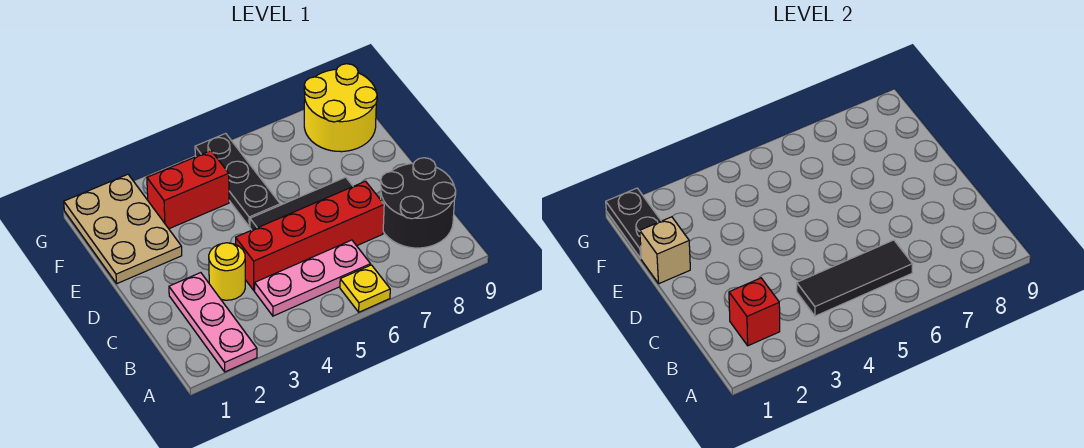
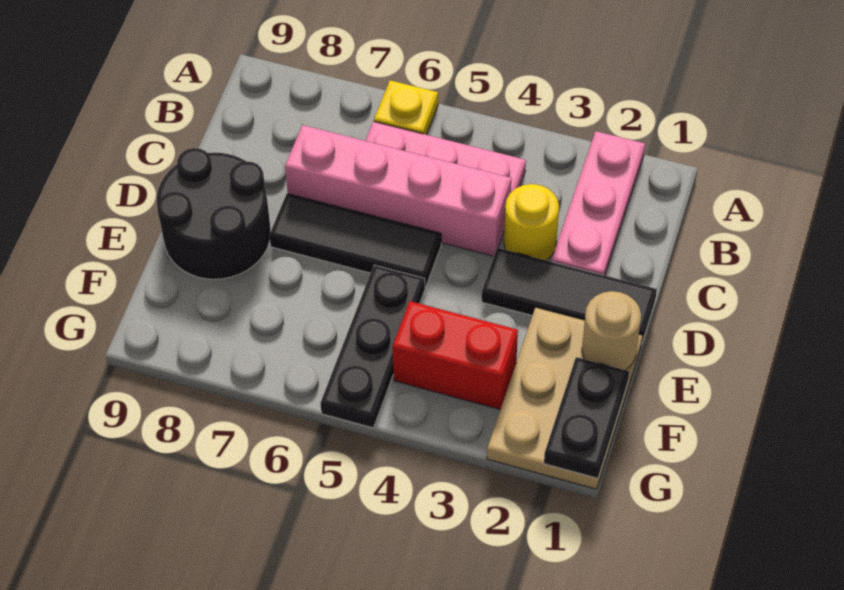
red brick B2 level 2 -> none
black tile B4:B6 level 2 -> black tile D1:D3 level 1
black round brick B8:C9 level 1 -> black round brick D8:E9 level 1
red brick C4:C7 level 1 -> pink brick C4:C7 level 1
tan brick E1 level 2 -> tan round brick E1 level 2
yellow round brick F8:G9 level 1 -> none

